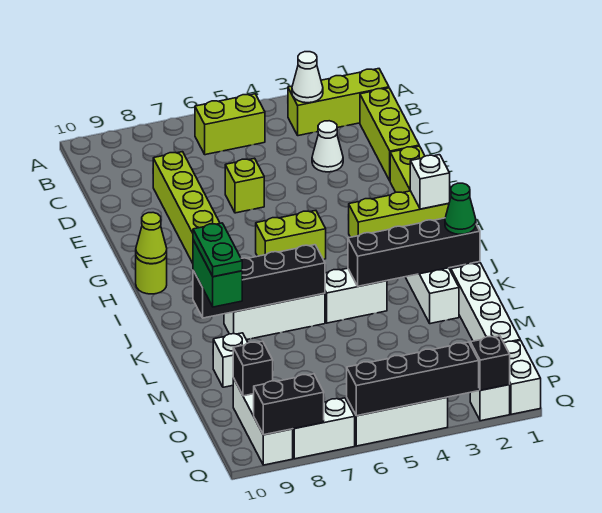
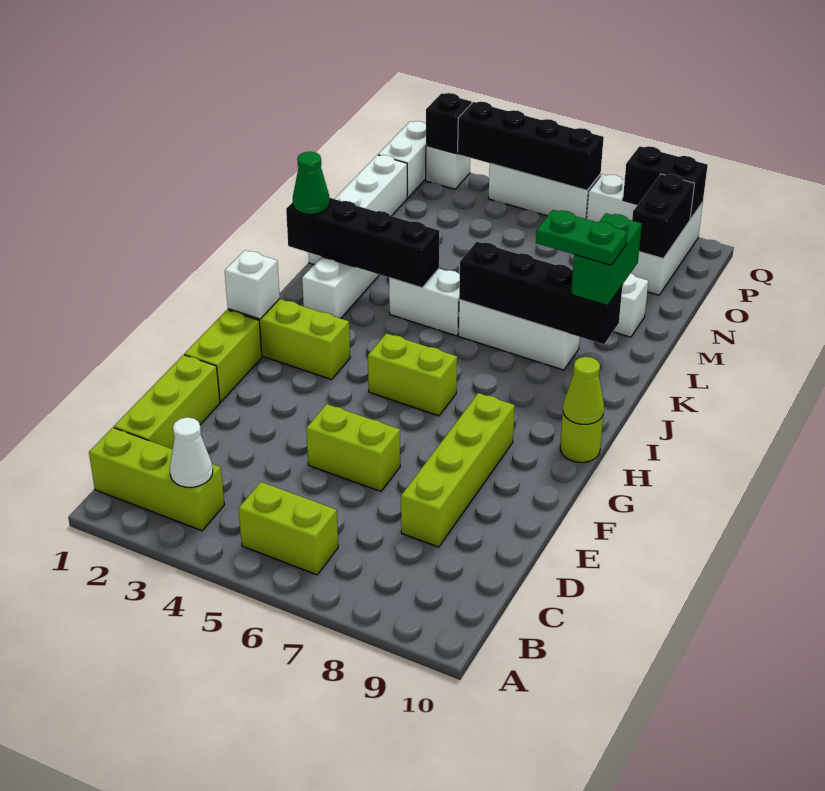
white cone D3 level 1 -> none
lime brick E6 level 1 -> lime brick E5:E6 level 1
green plate K9:L9 level 4 -> green plate K8:K9 level 4
black brick O9 level 2 -> black brick O9:P9 level 2

